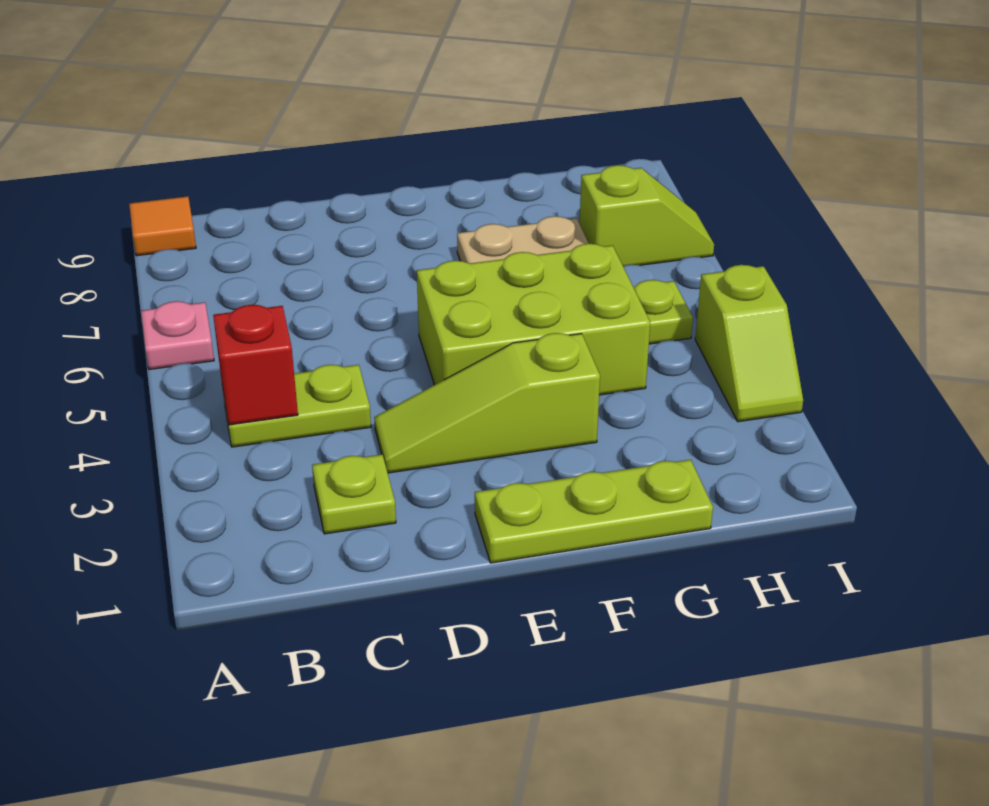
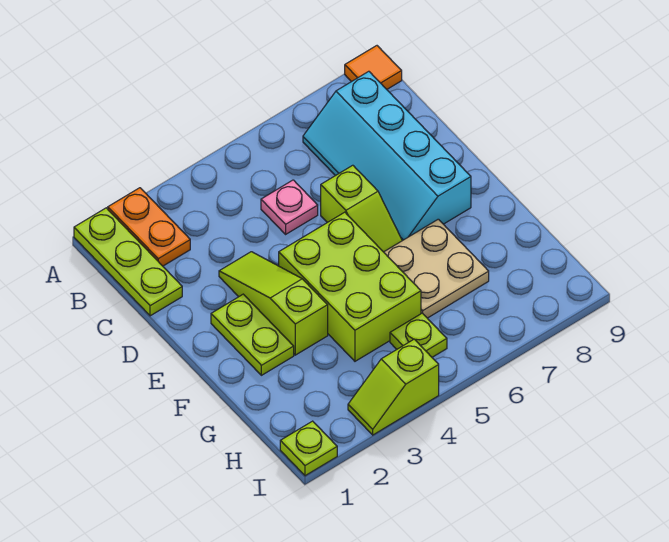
none -> orange plate A2:B2 level 1
pink plate A6 level 1 -> pink plate C5 level 1
lime plate B4:C4 level 1 -> lime plate E2:F2 level 1
red brick B4 level 2 -> none
none -> cyan slope B7:E8 level 1 top 8
lime plate C2 level 1 -> lime plate I1 level 1
lime plate E1:G1 level 1 -> lime plate A1:C1 level 1
lime slope H7:I7 level 1 top H -> lime slope D6:E6 level 1 top D

